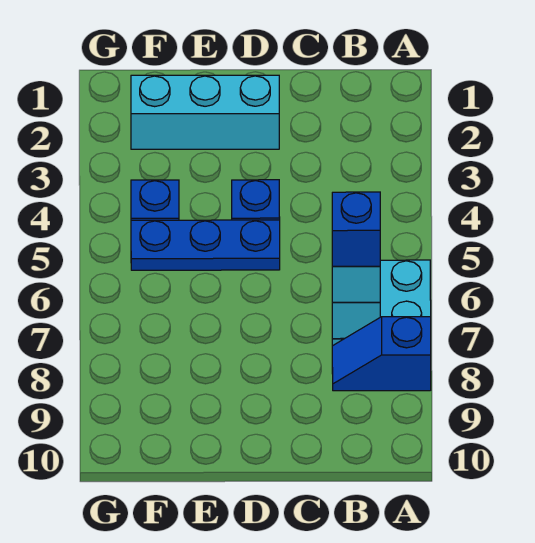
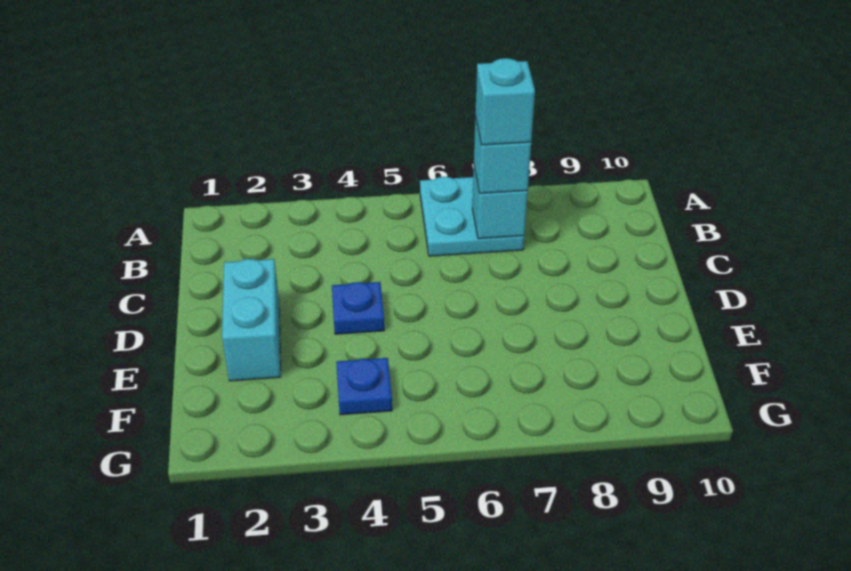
blue slope A8:B8 level 1 top A -> none
blue brick B7 level 4 -> cyan brick B7 level 4
cyan brick D2:F2 level 1 -> cyan brick D2:E2 level 1
blue plate D5:F5 level 1 -> none

